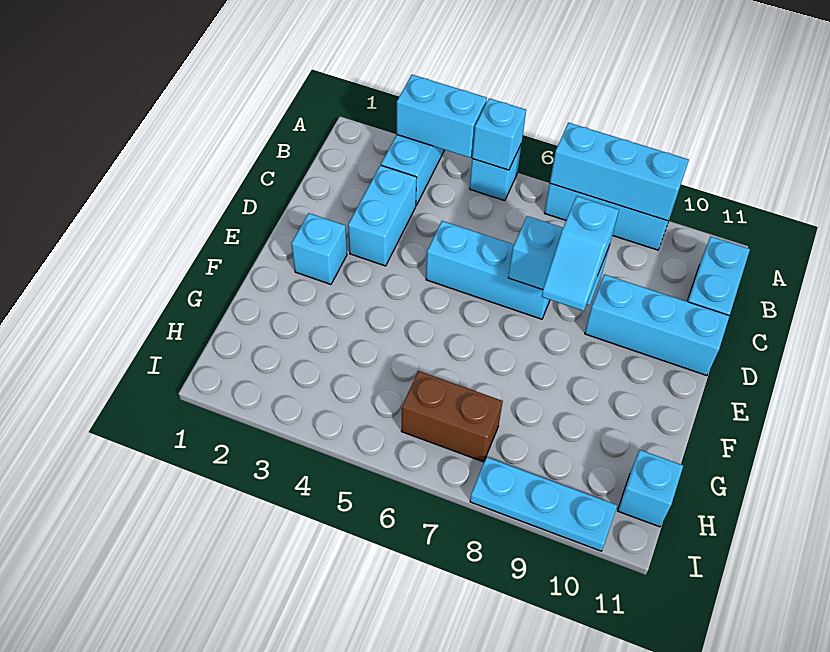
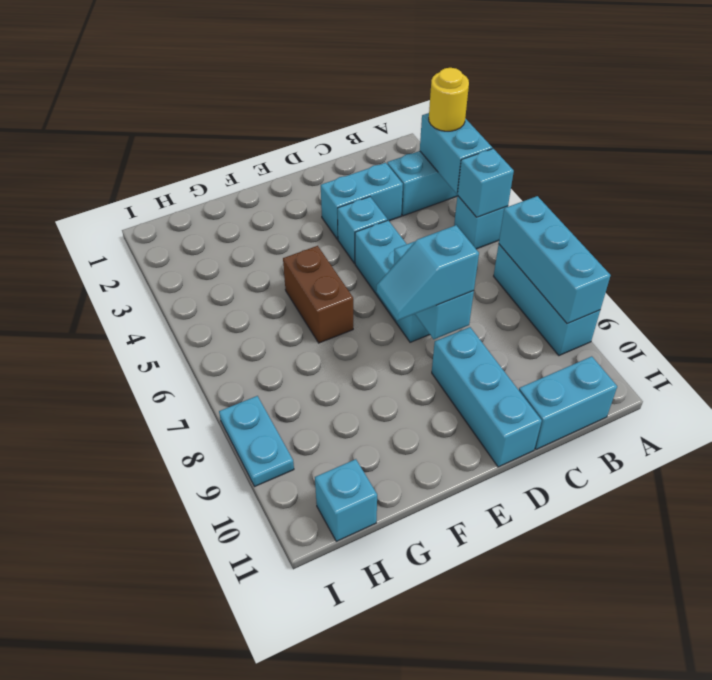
none -> yellow round brick A3 level 3
cyan brick E2 level 1 -> cyan brick D4 level 1
brown brick H6:H7 level 1 -> brown brick F5:F6 level 1
cyan plate I8:I10 level 1 -> cyan plate I8:I9 level 1

